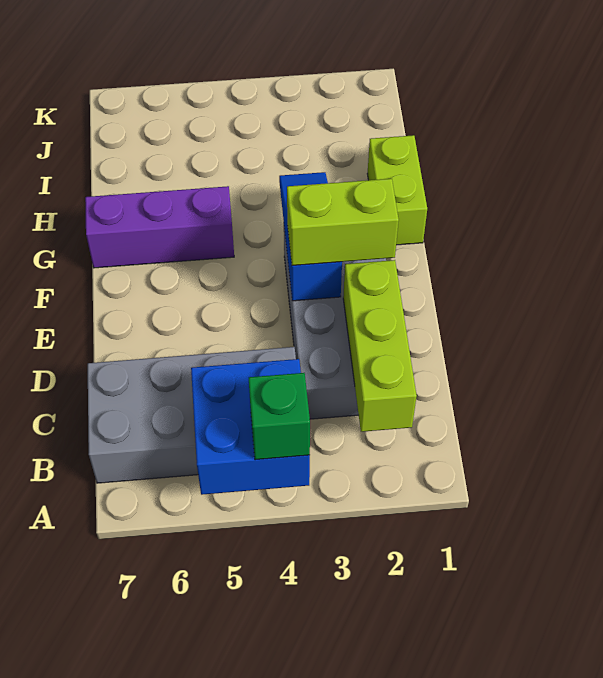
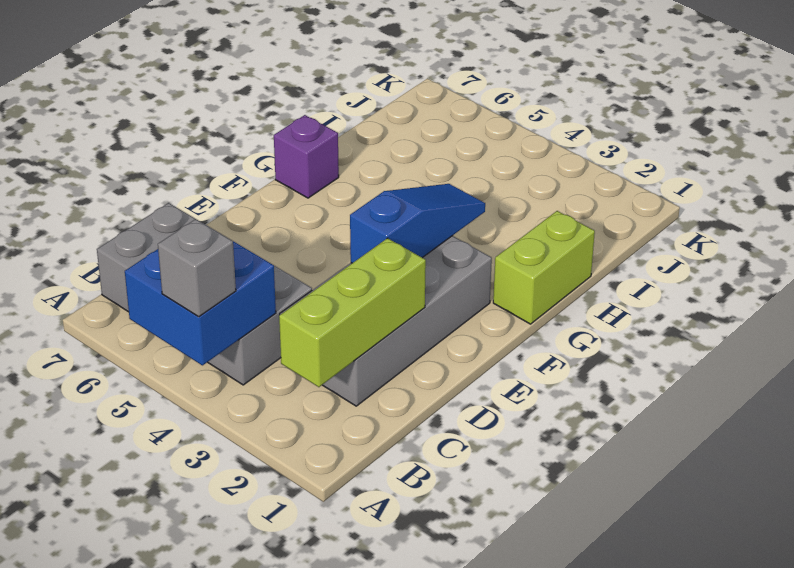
green brick A4 level 3 -> grey brick A4 level 3
lime brick E2:E3 level 3 -> none
purple brick G5:G7 level 1 -> purple brick G7 level 1

